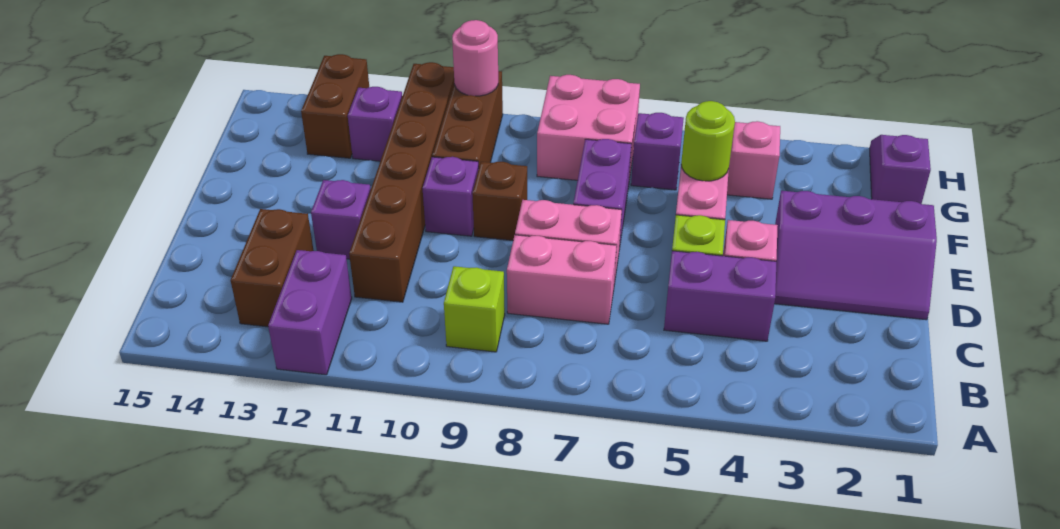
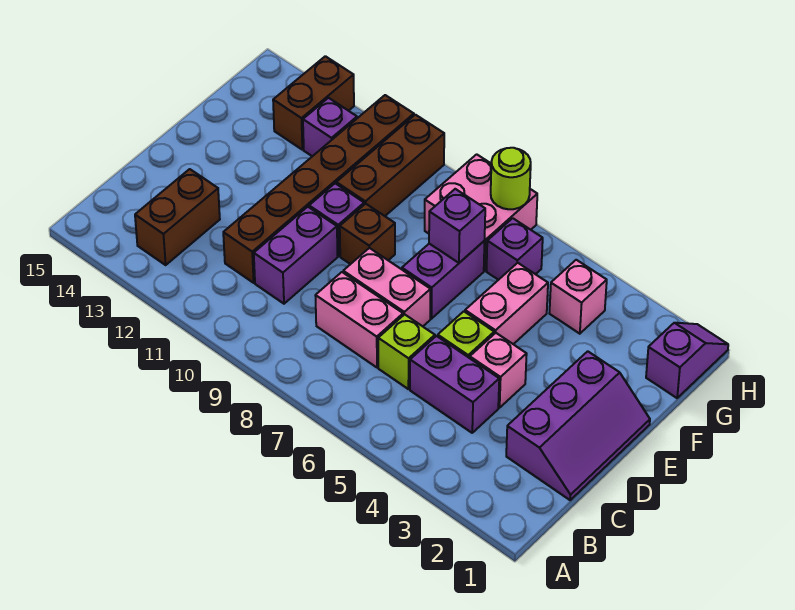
purple brick A12:B12 level 1 -> purple brick C10:D10 level 1
lime brick B9 level 1 -> lime brick C6 level 1
purple slope D1:E3 level 1 top E -> purple slope C1:E2 level 1 top 2
purple brick D12 level 1 -> purple brick F7 level 2
lime round brick F5 level 2 -> lime round brick H7 level 2
pink round brick H10 level 2 -> none

